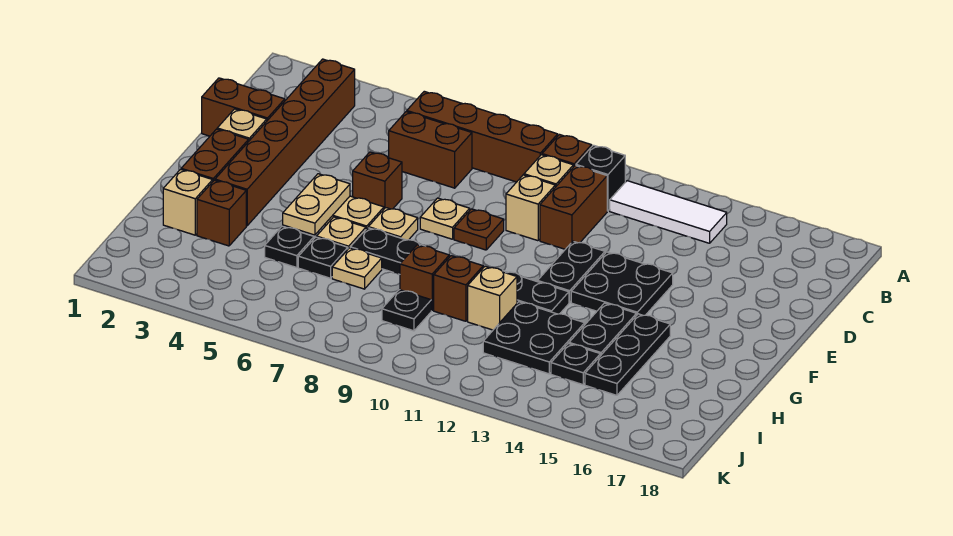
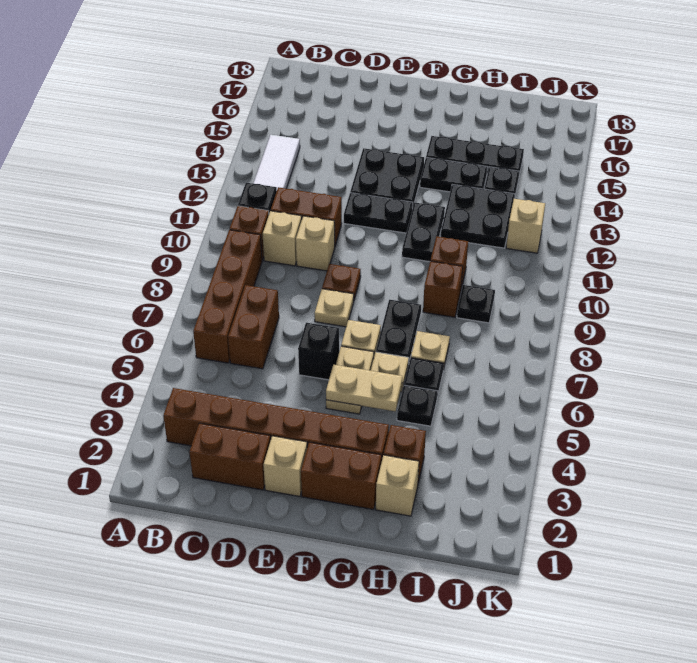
brown brick D1:D2 level 1 -> brown brick C2:D2 level 1
brown brick E6 level 1 -> black brick E6 level 1
tan brick H11 level 1 -> tan brick J12 level 1

